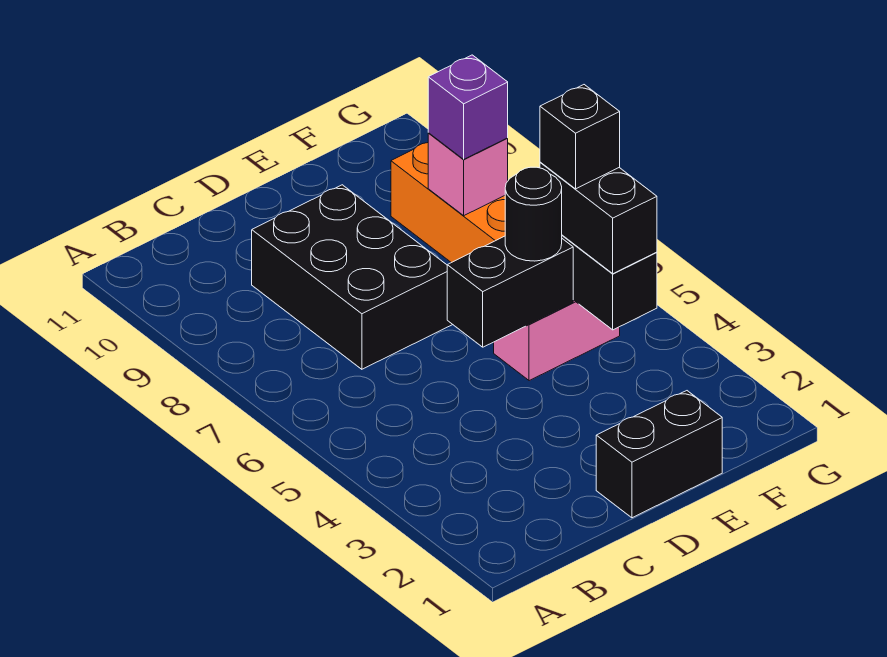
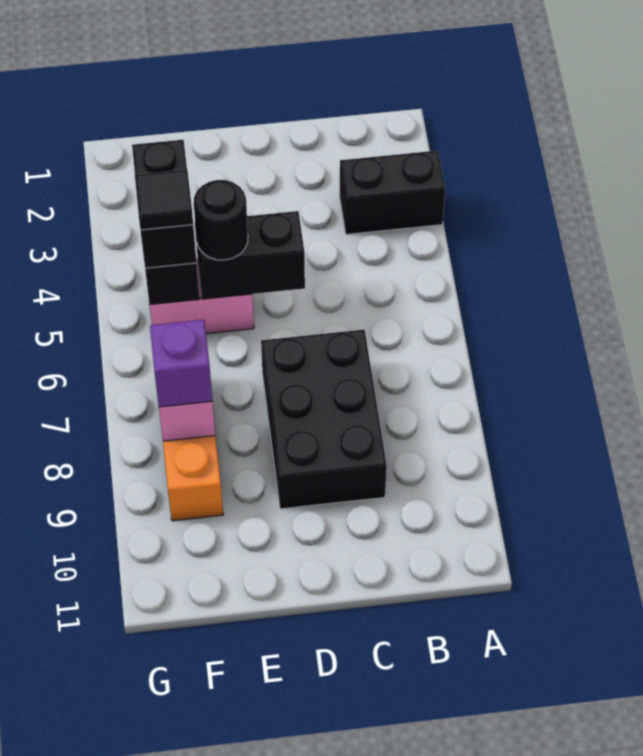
black brick D1:E1 level 1 -> black brick A3:B3 level 1
black brick F5 level 4 -> black tile F5 level 4

